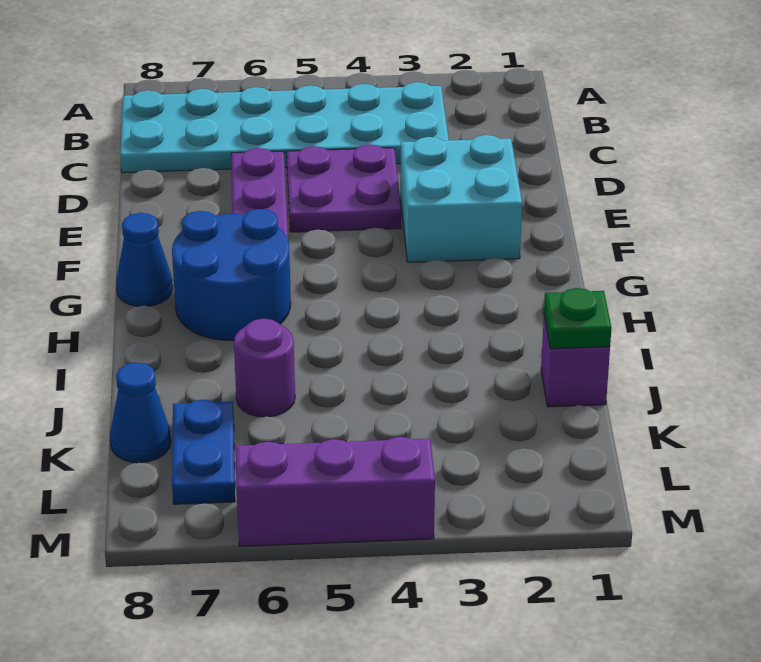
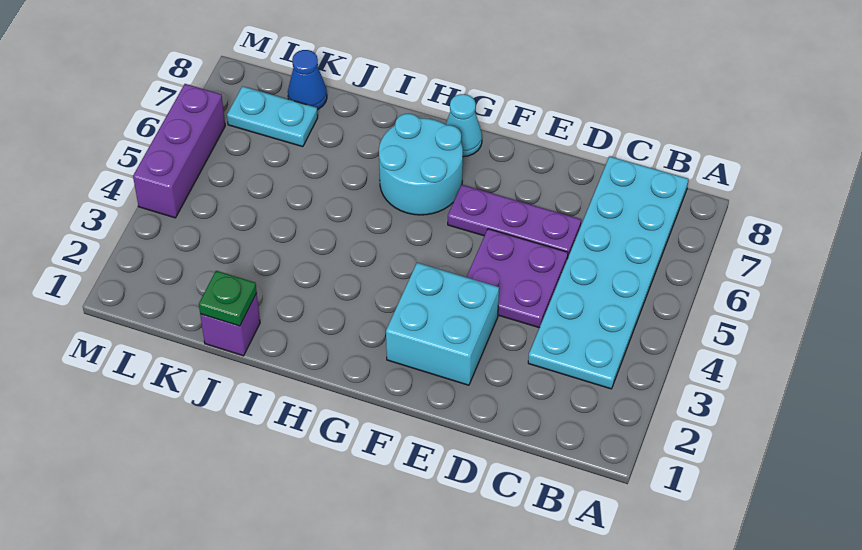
blue round brick G6:H7 level 1 -> cyan round brick G6:H7 level 1
blue cone G8 level 1 -> cyan cone G8 level 1
purple round brick J6 level 1 -> none
blue plate K7:L7 level 1 -> cyan plate K7:L7 level 1

